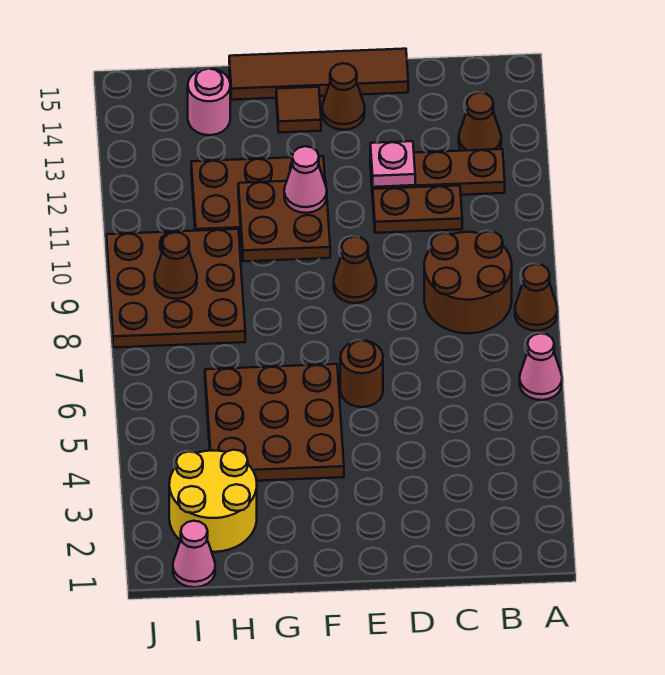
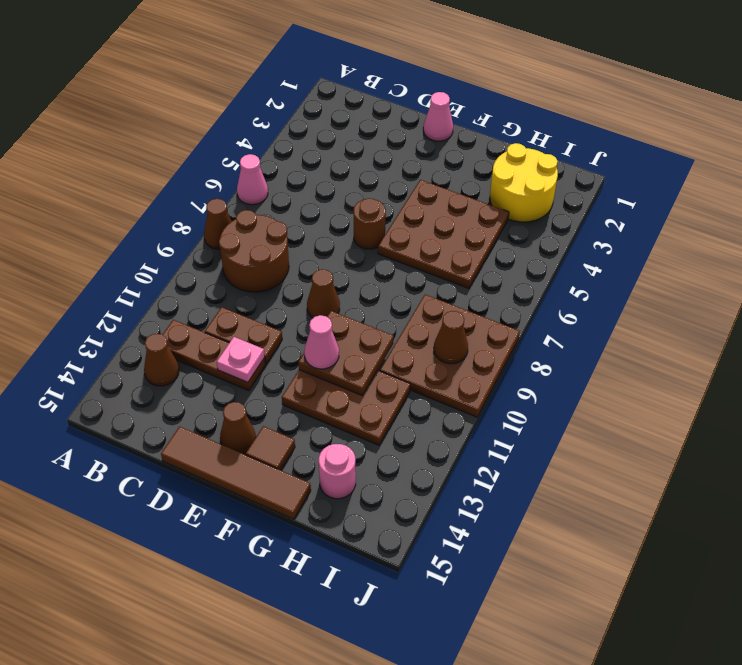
pink cone I1 level 1 -> pink cone E1 level 1

